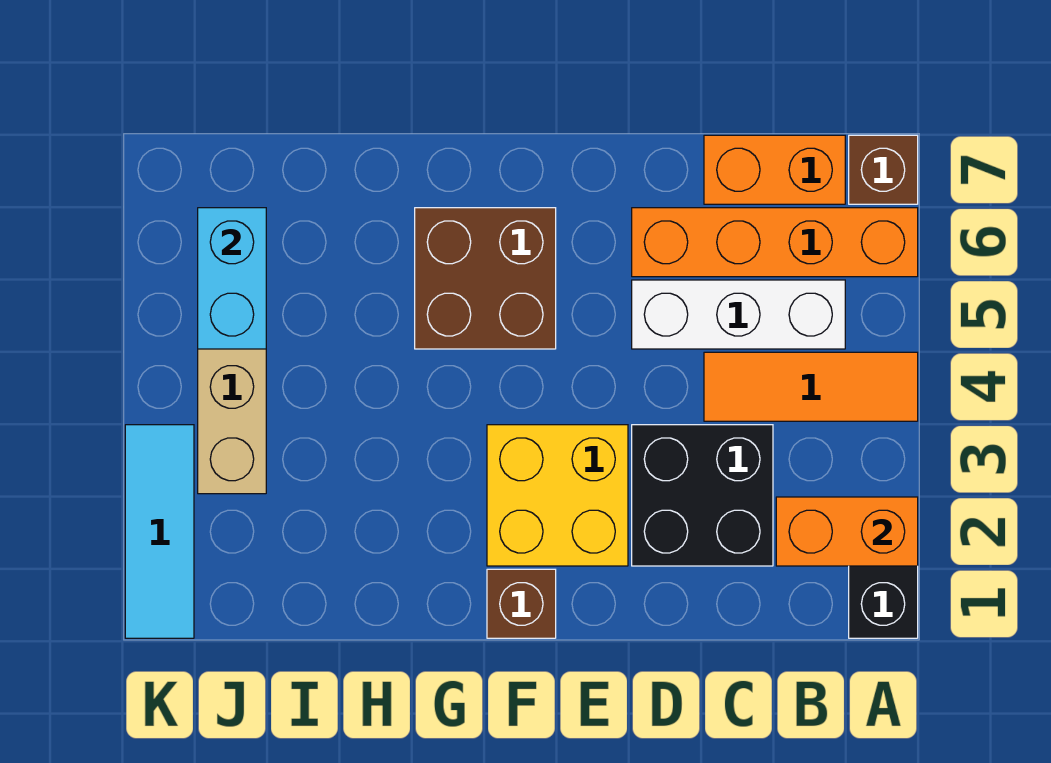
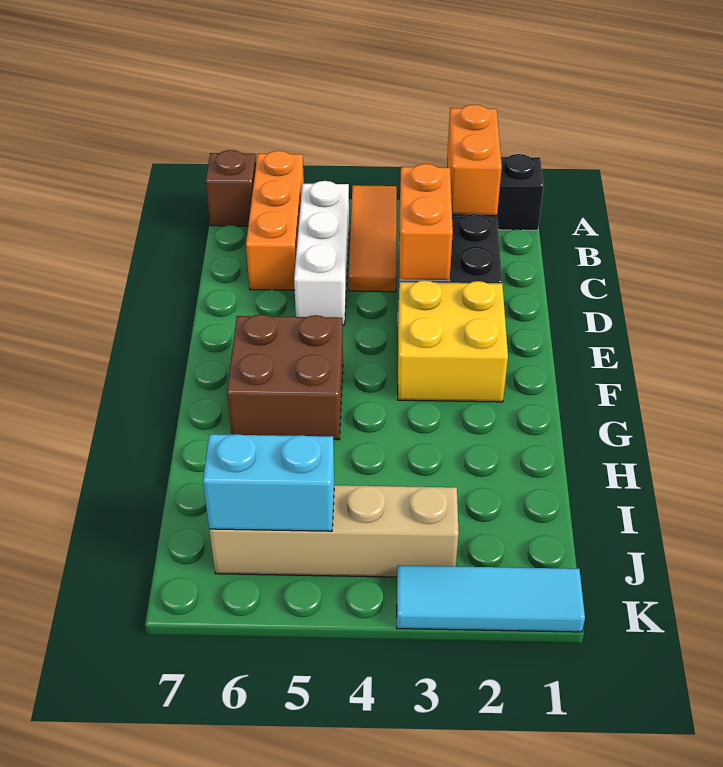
orange brick A6:D6 level 1 -> orange brick A6:C6 level 1
orange brick B7:C7 level 1 -> orange brick C3:D3 level 2
brown brick F1 level 1 -> none

